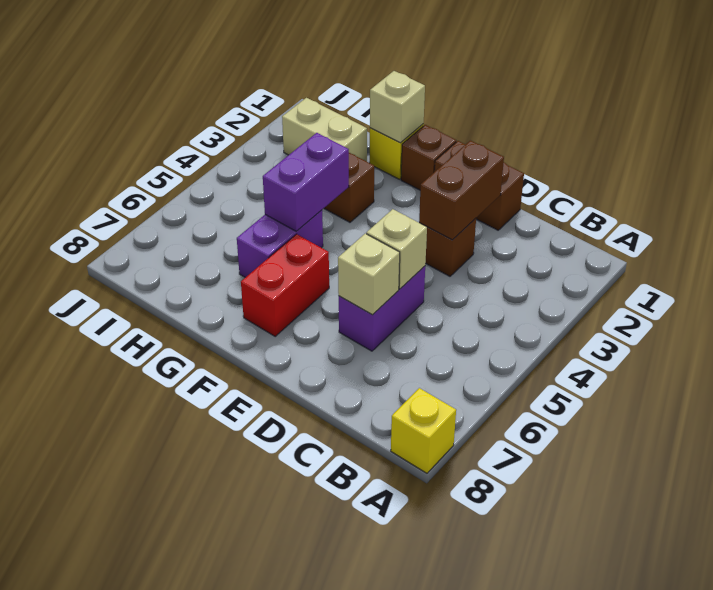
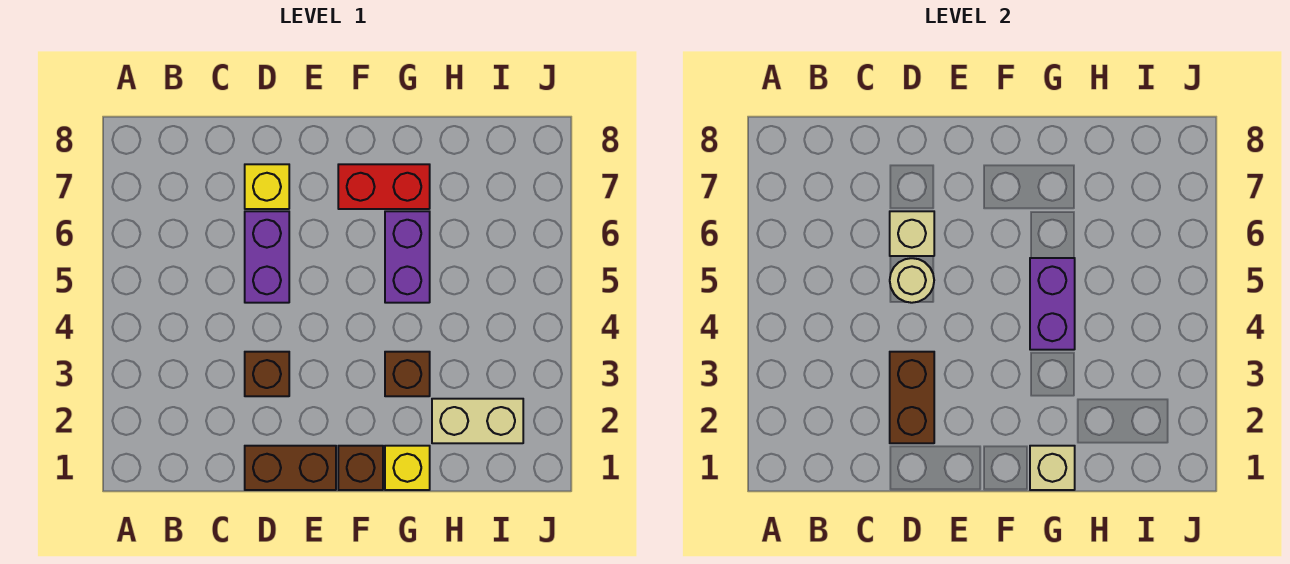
yellow brick A8 level 1 -> yellow brick D7 level 1
tan brick D5 level 2 -> tan round brick D5 level 2
red brick F6:F7 level 1 -> red brick F7:G7 level 1

